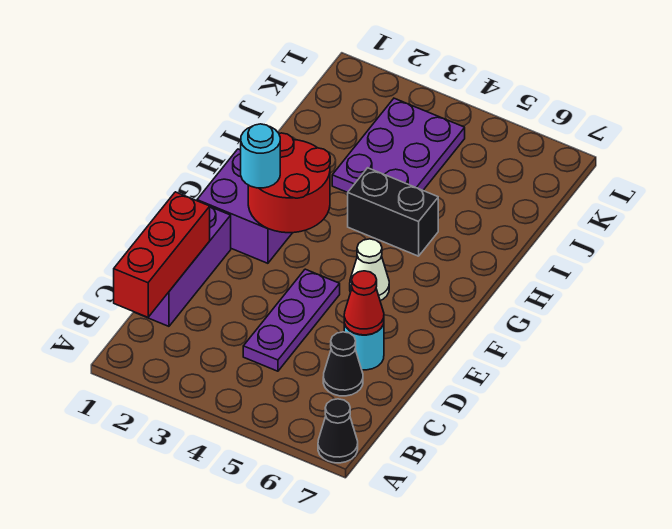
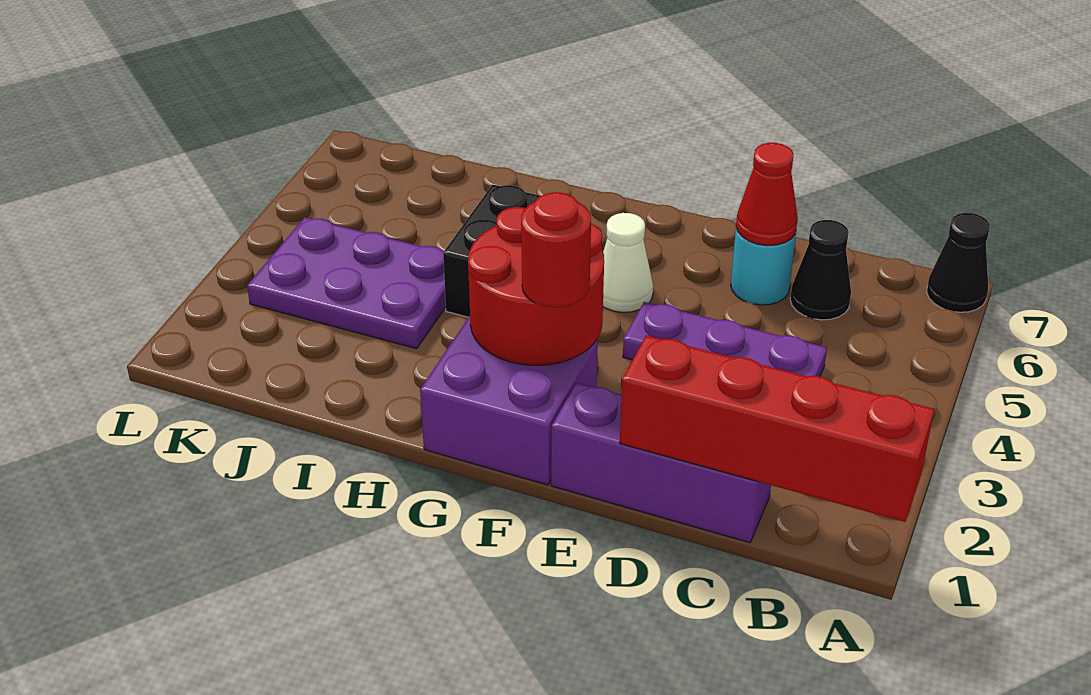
red brick B1:D1 level 2 -> red brick A1:D1 level 2
cyan round brick F2 level 3 -> red round brick F2 level 3

